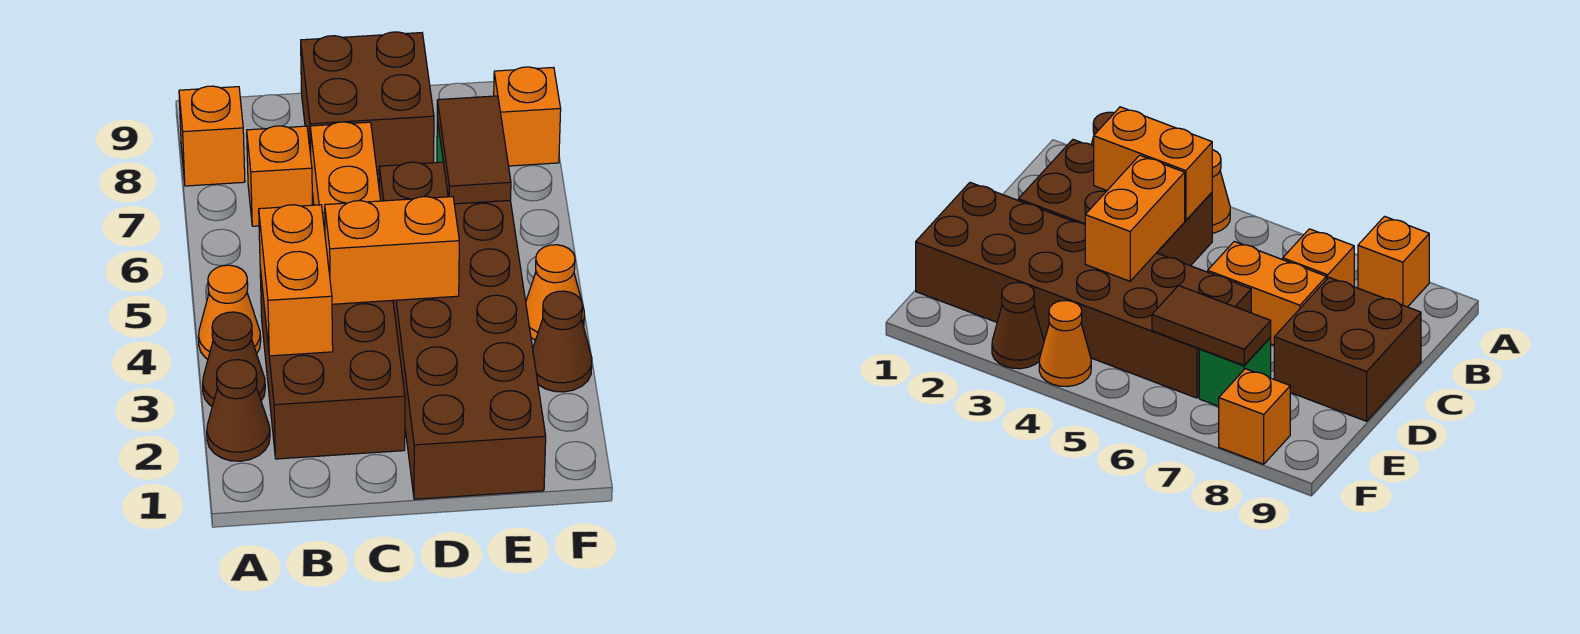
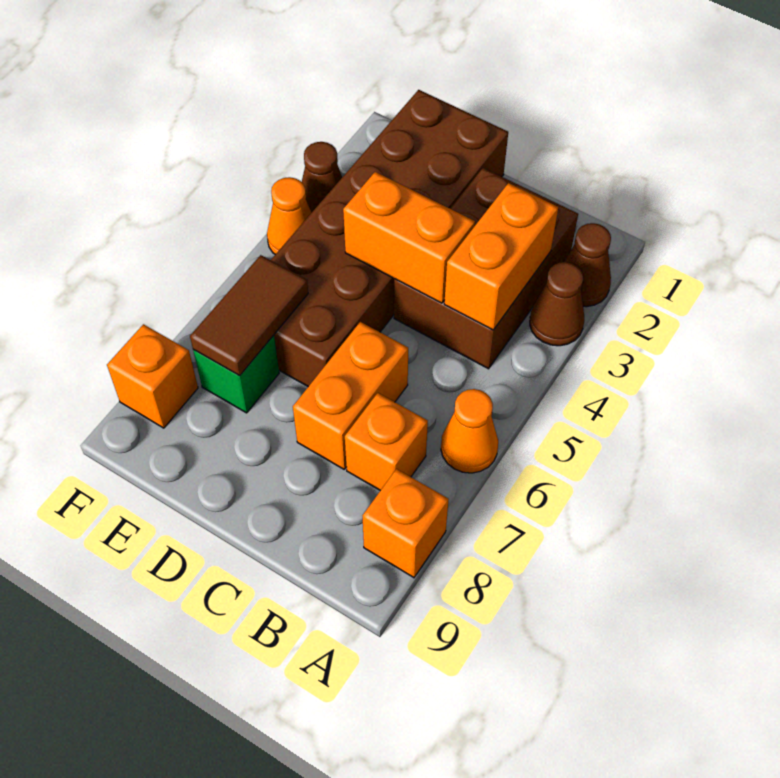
orange cone A4 level 1 -> orange cone A6 level 1
brown brick C8:D9 level 1 -> none

